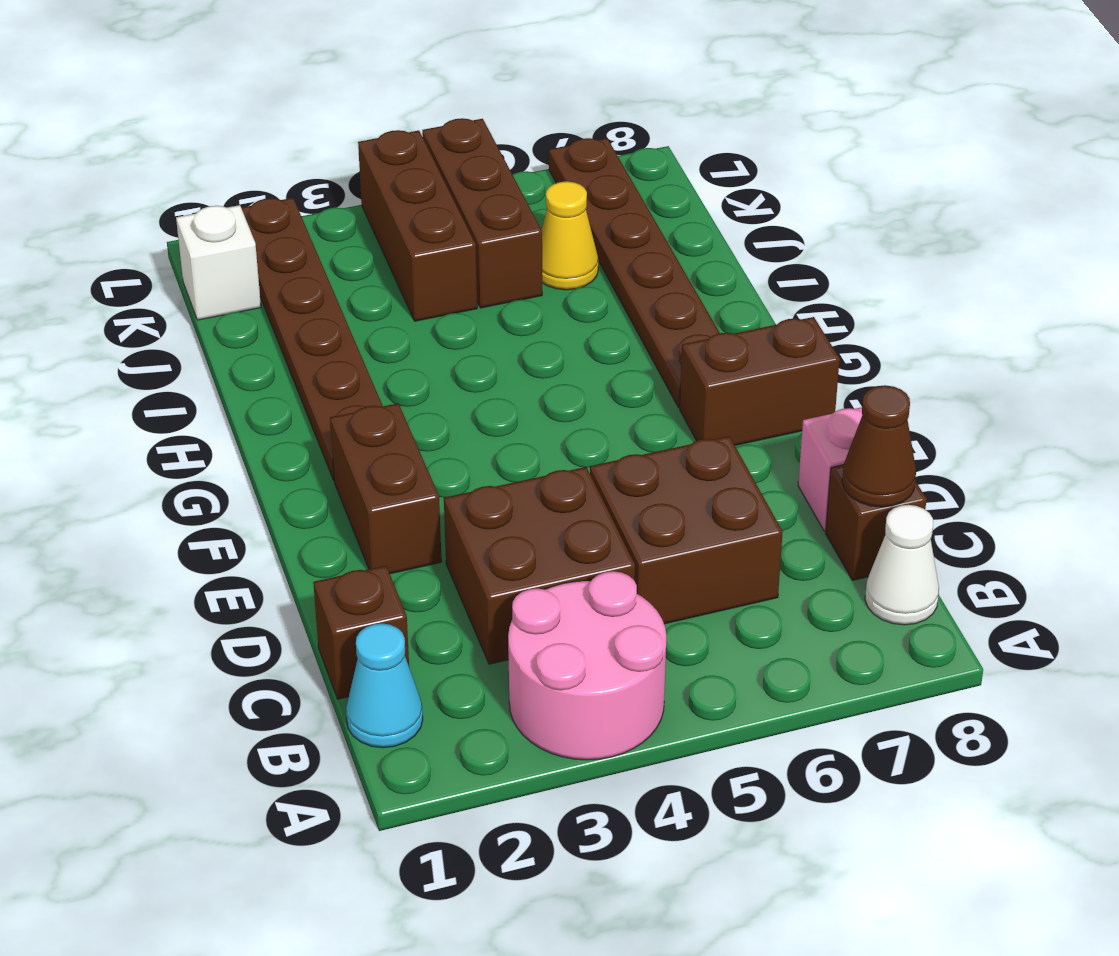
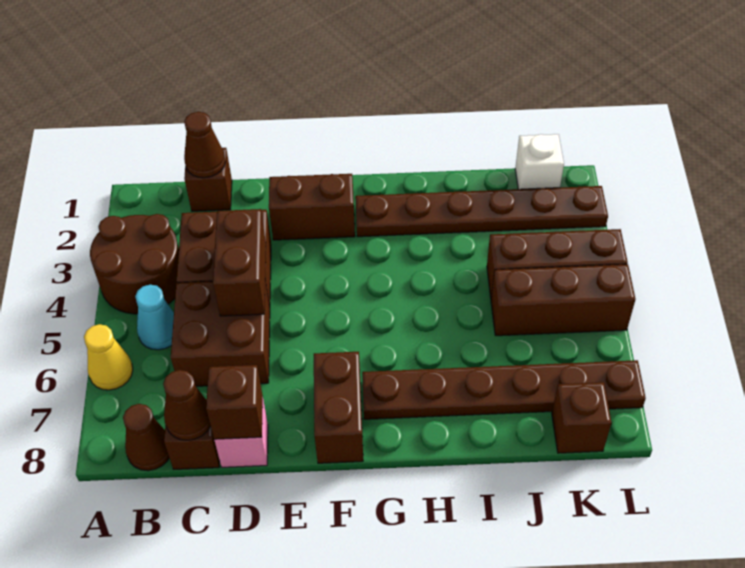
pink round brick A3:B4 level 1 -> brown round brick A3:B4 level 1
cyan cone B1 level 1 -> cyan cone B5 level 1
white cone B8 level 1 -> brown cone B8 level 1
none -> brown cone C1 level 2
none -> brown brick D4:D5 level 2
none -> brown brick D8 level 2
yellow cone J6 level 1 -> yellow cone A6 level 1
none -> brown brick K8 level 1

